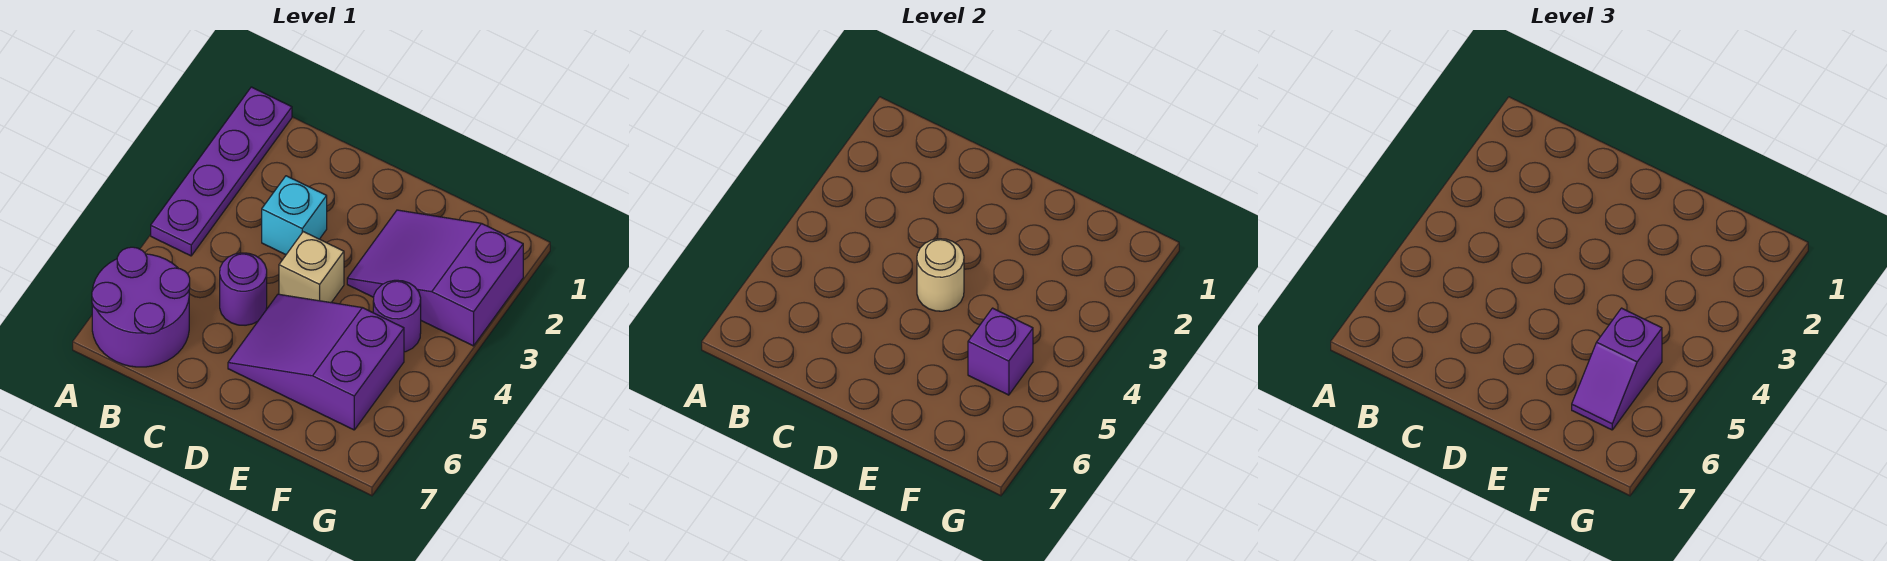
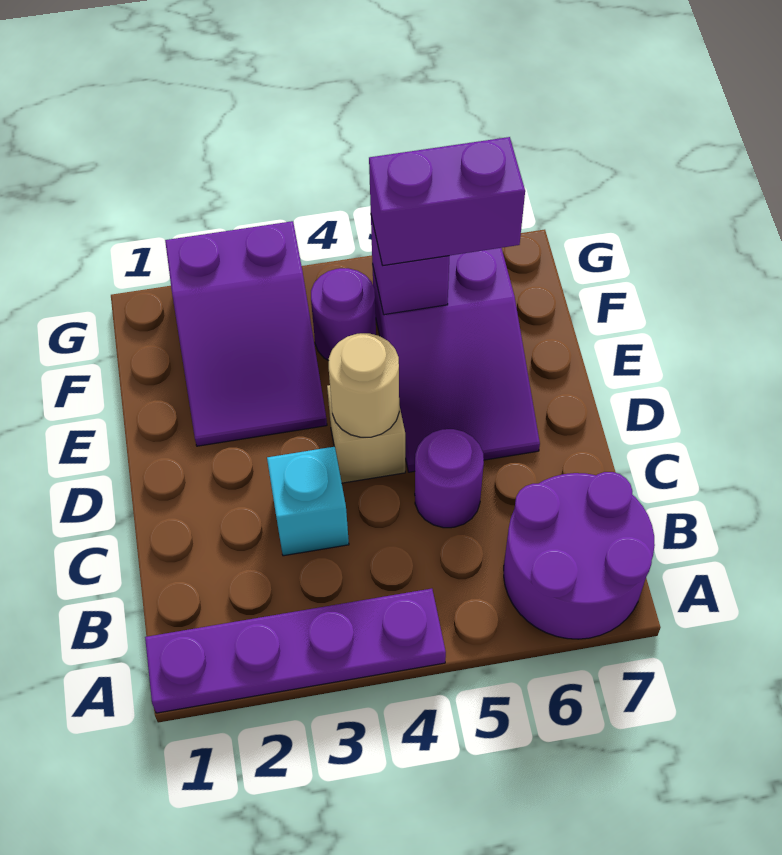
purple slope F5:F6 level 3 top 5 -> purple brick F5:F6 level 3

